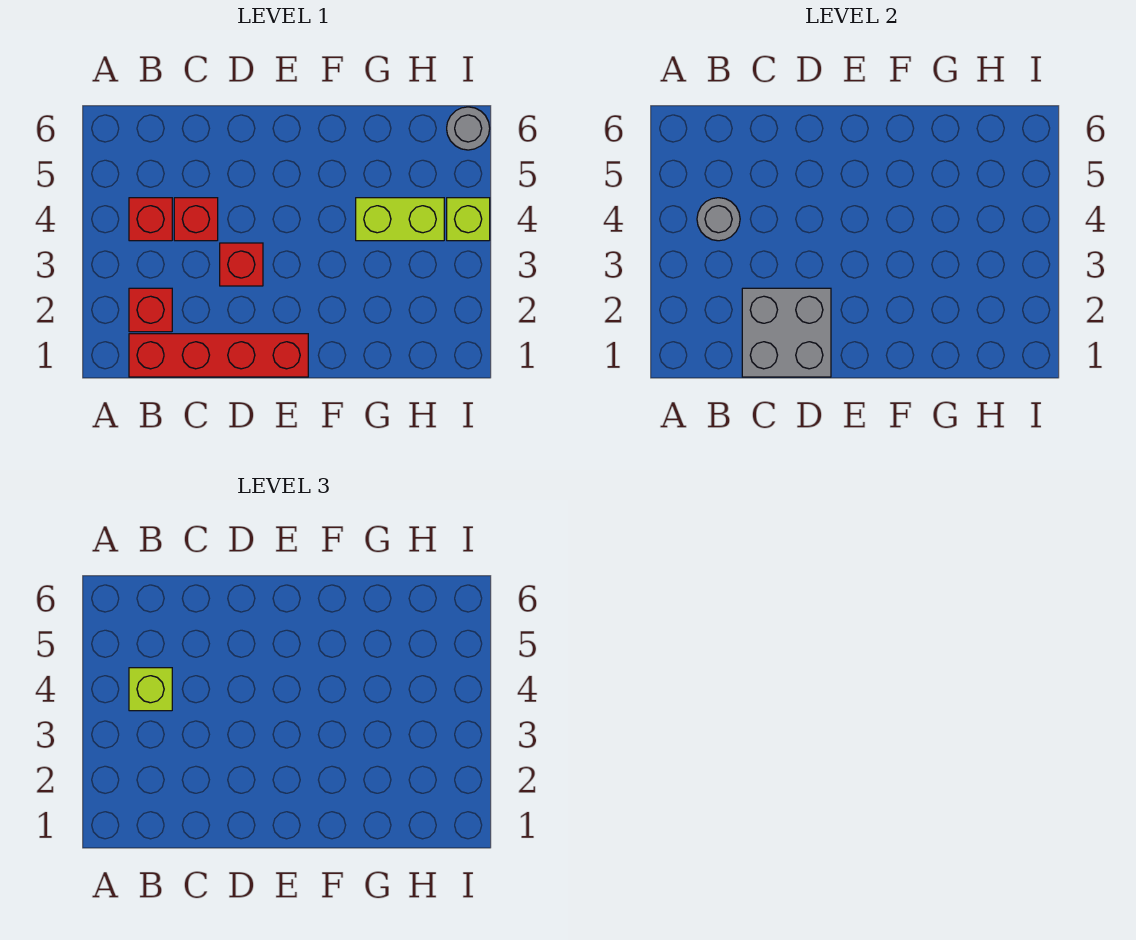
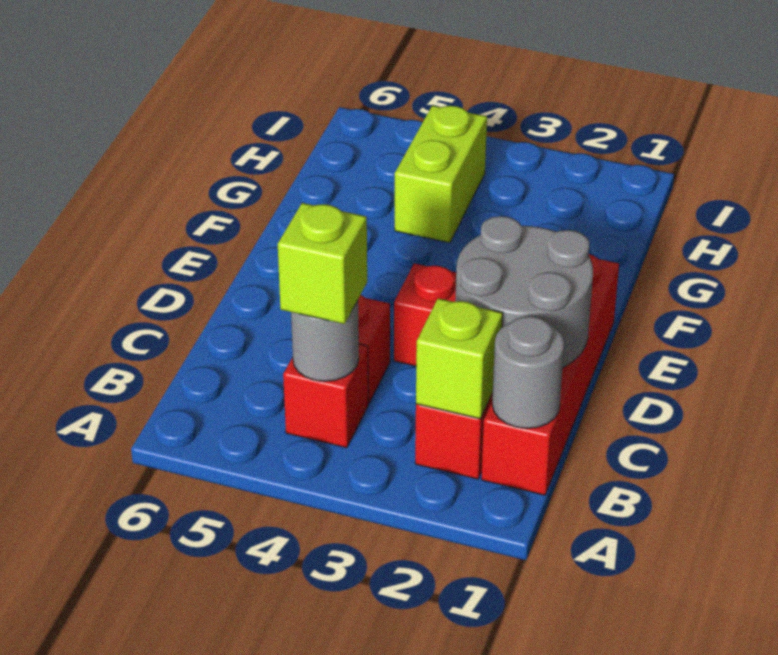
grey brick C1:D2 level 2 -> grey round brick C1:D2 level 2
lime brick I4 level 1 -> lime brick B2 level 2
grey round brick I6 level 1 -> grey round brick B1 level 2

